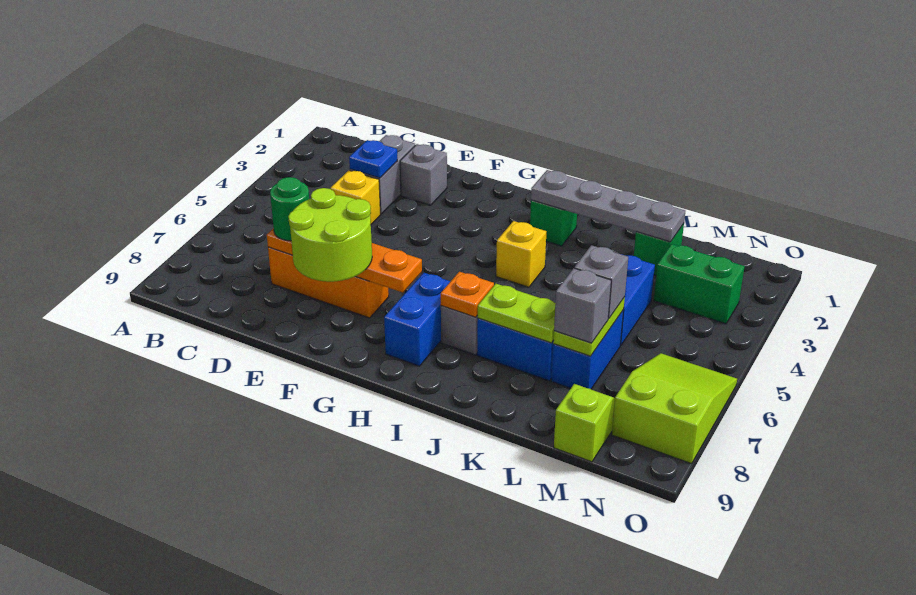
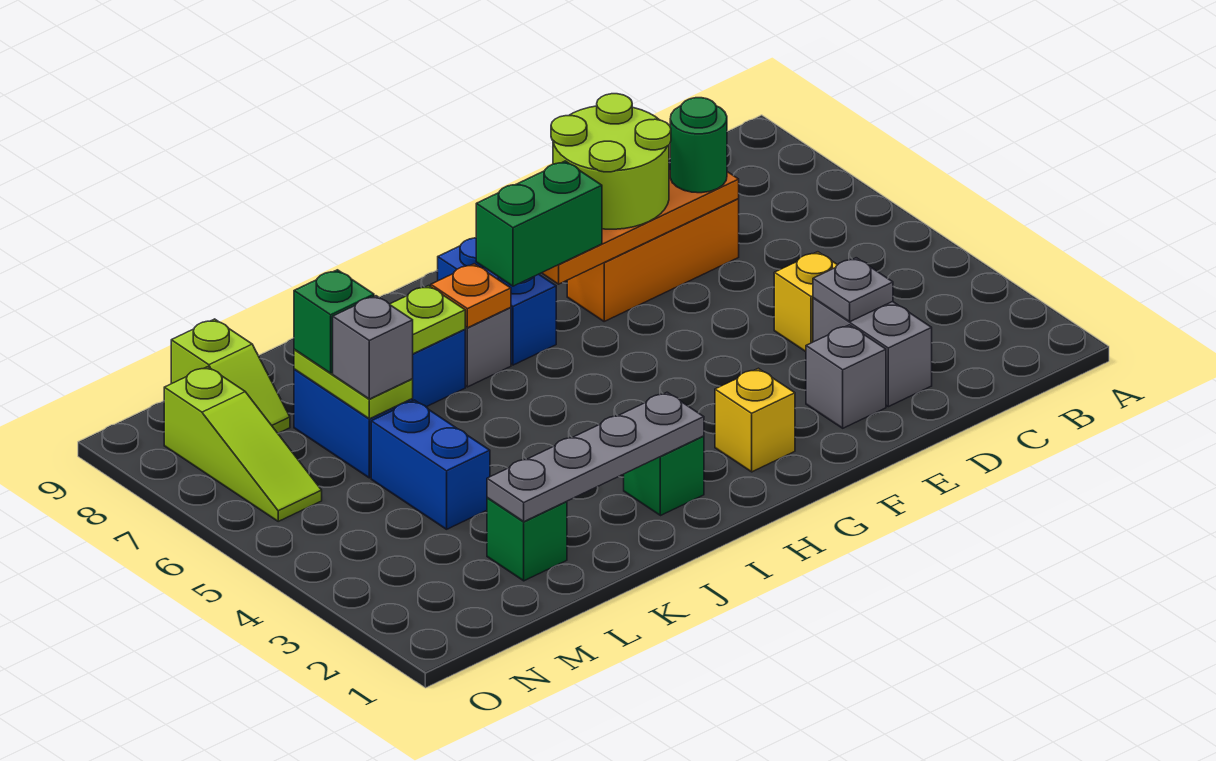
blue plate D3 level 2 -> grey plate D3 level 2
yellow brick I4 level 1 -> yellow brick G2 level 1
grey brick L7 level 3 -> green brick L7 level 3
green brick M3:N3 level 1 -> green brick G7:H7 level 3
lime slope N6:O8 level 1 top 8 -> lime slope N6:N8 level 1 top 8

